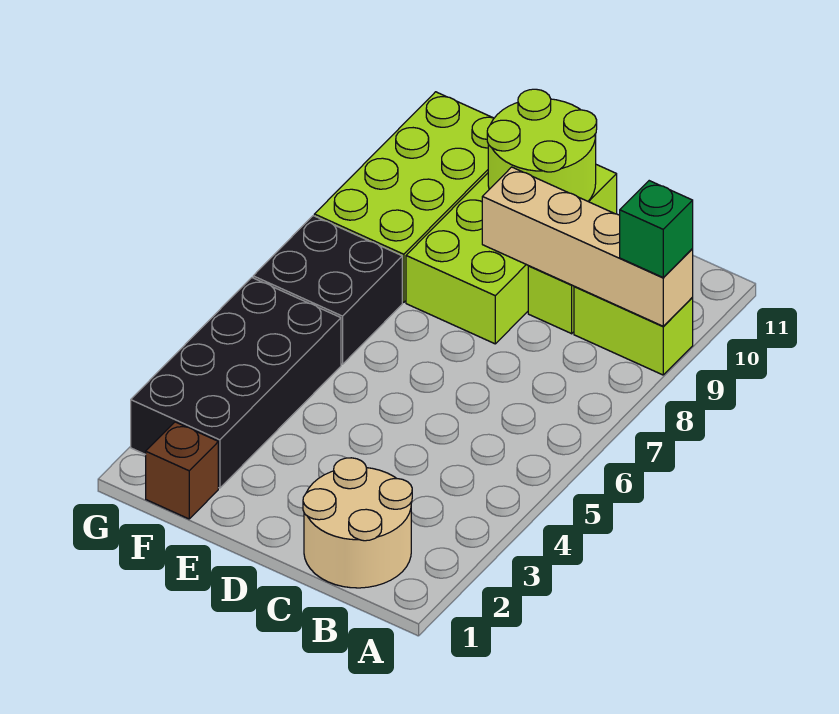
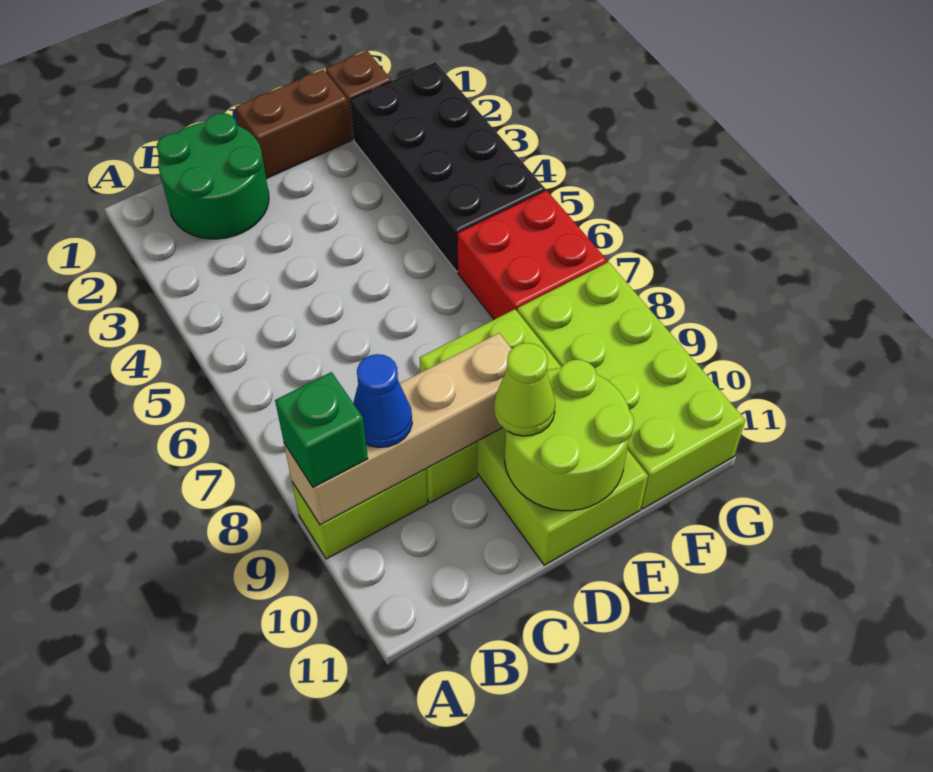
tan round brick B1:C2 level 1 -> green round brick B1:C2 level 1
none -> blue cone B9 level 3
none -> brown brick D1:E1 level 1
none -> lime cone D10 level 3
black brick F6:G7 level 1 -> red brick F6:G7 level 1

